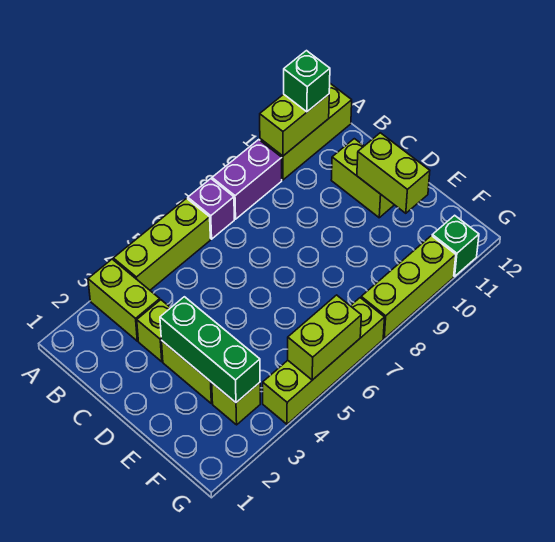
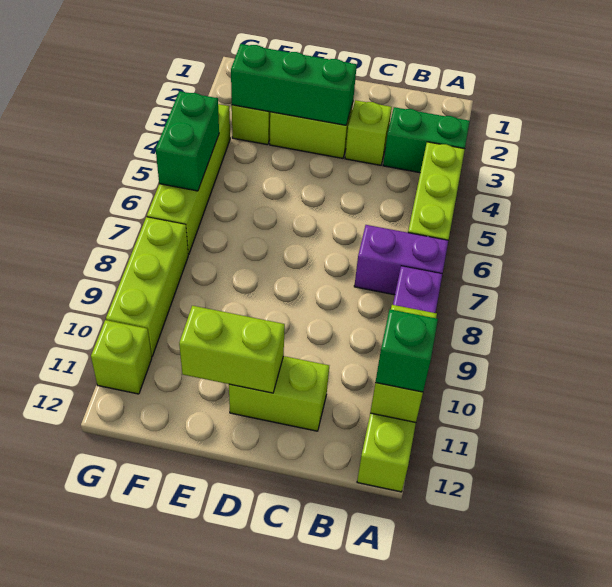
lime brick A3:B3 level 1 -> green brick A3:B3 level 1
purple brick A7 level 1 -> purple brick A7:B7 level 1
lime brick G5:G6 level 2 -> green brick G5:G6 level 2
green brick G11 level 1 -> lime brick G11 level 1

